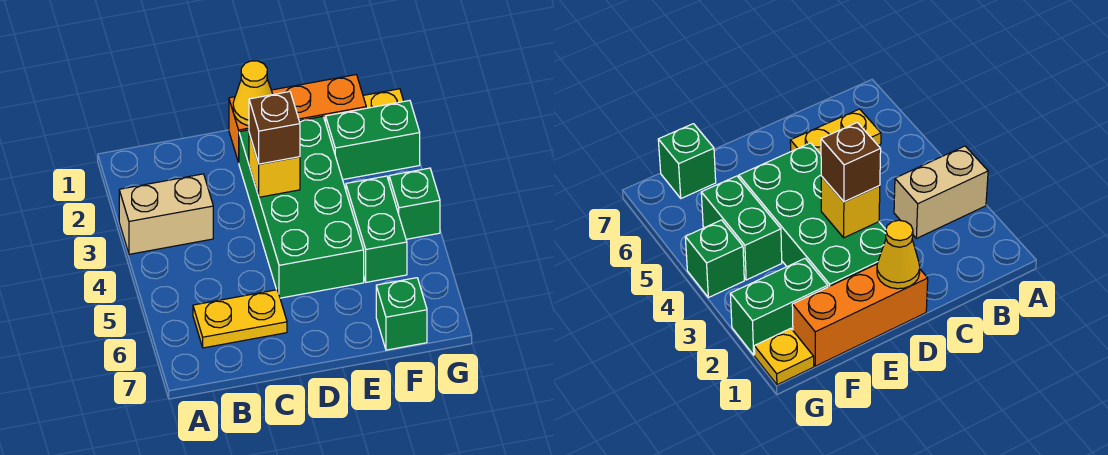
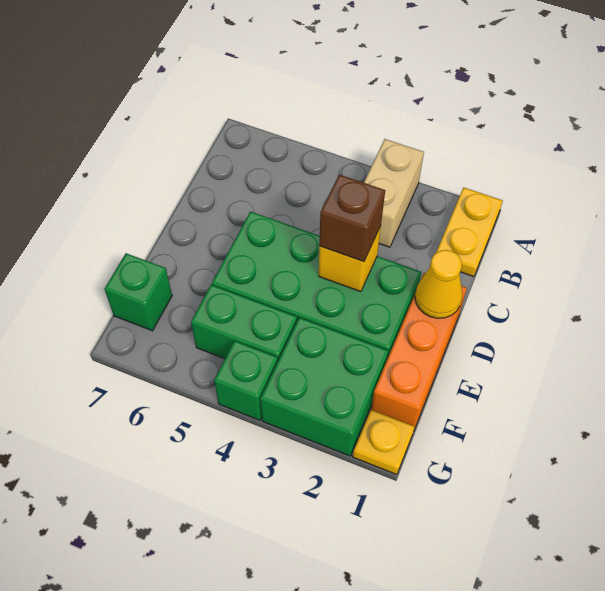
yellow plate B6:C6 level 1 -> yellow plate A1:B1 level 1
green brick F2:G2 level 1 -> green brick F2:G3 level 1

